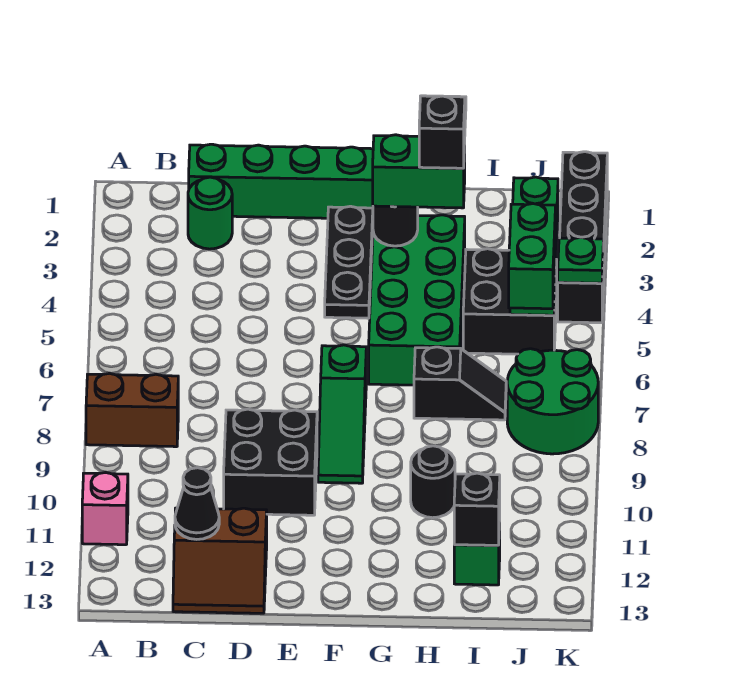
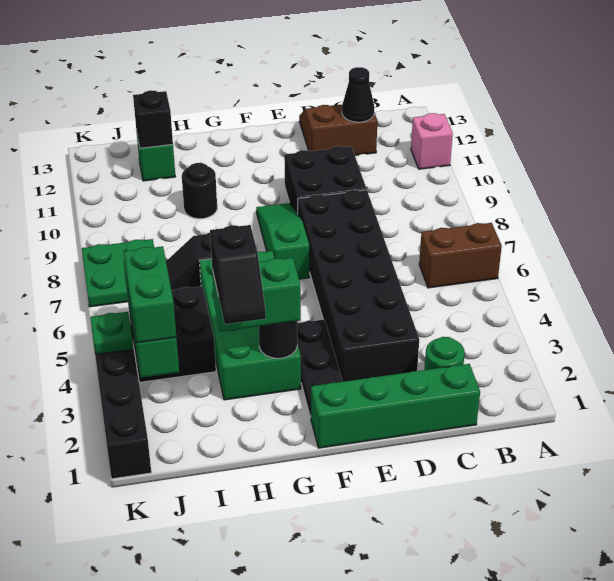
brown brick A8:B8 level 1 -> brown brick A6:B6 level 1
none -> black brick D3:E8 level 1
green brick J5:J6 level 3 -> green brick J3:J4 level 3
green round brick J7:K8 level 1 -> green plate J7:K8 level 1

